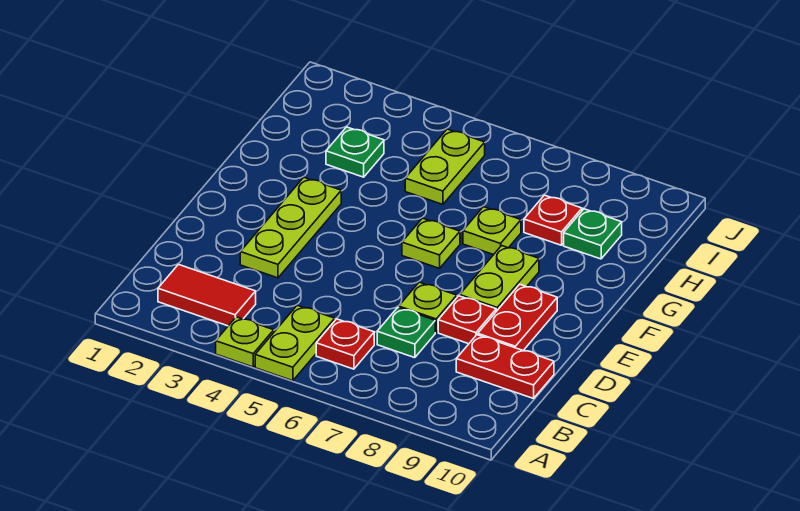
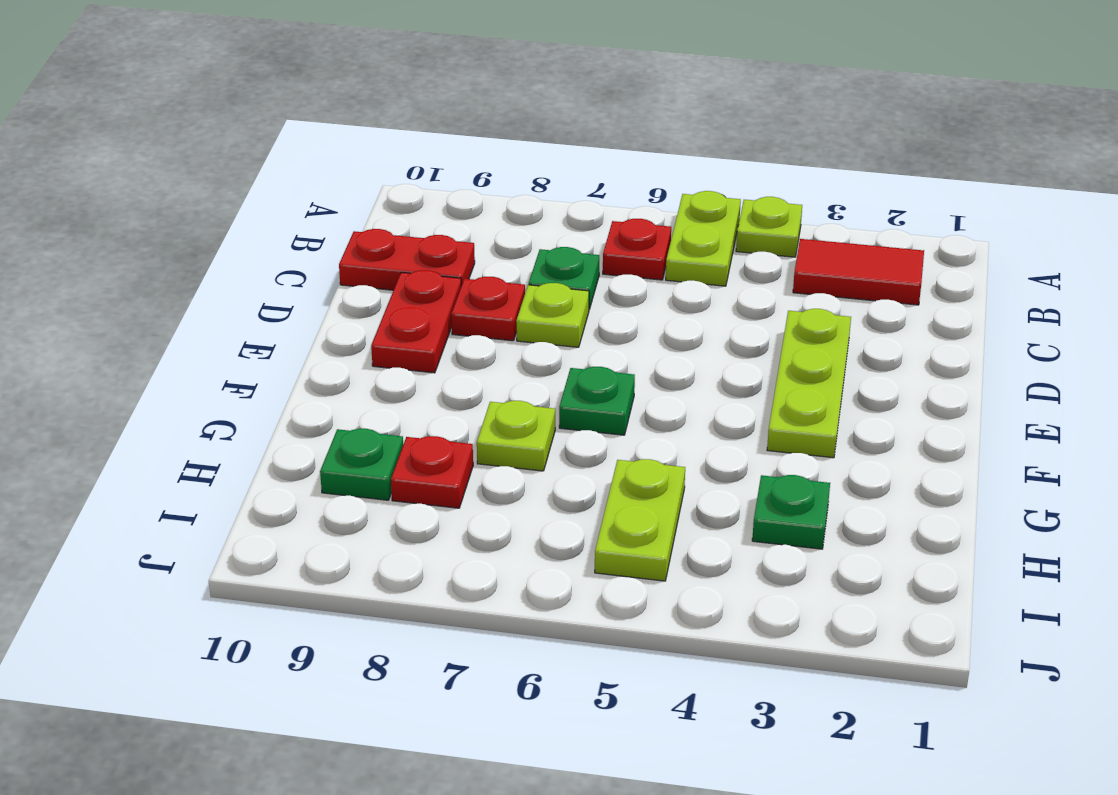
lime plate E8:F8 level 1 -> none
lime plate F6 level 1 -> green plate F6 level 1

